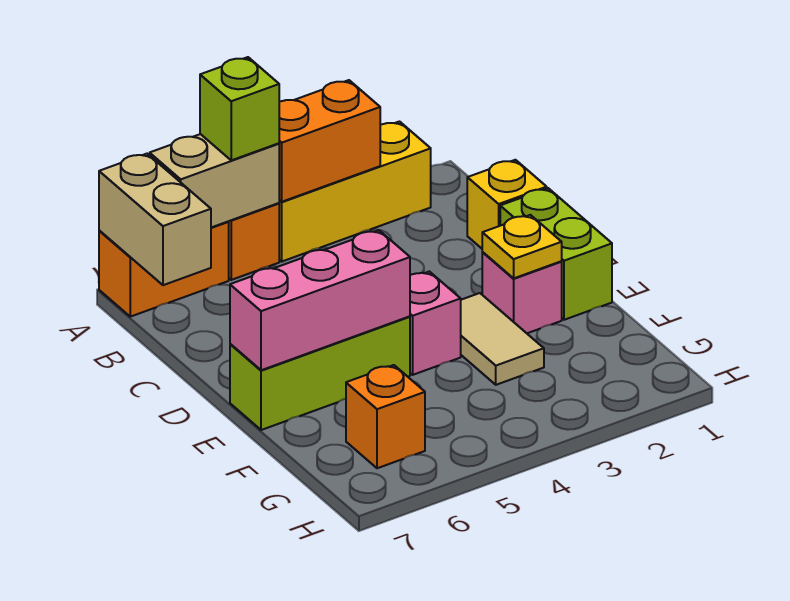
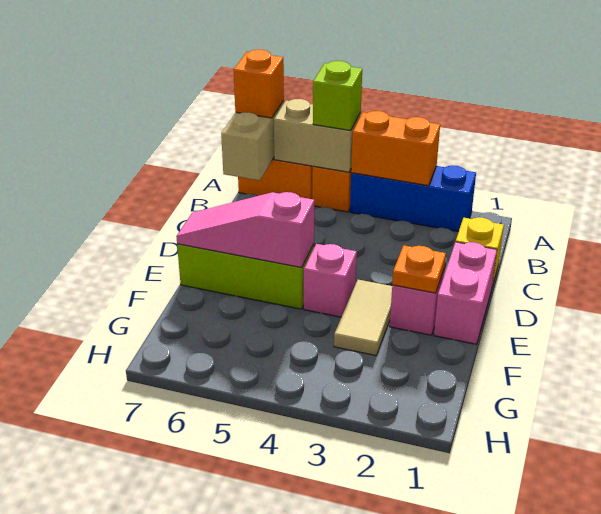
yellow brick A2:A4 level 1 -> blue brick A2:A4 level 1
lime brick D1:E1 level 1 -> pink brick D1:E1 level 1
yellow plate E2 level 2 -> orange plate E2 level 2
pink brick E5:E7 level 2 -> pink slope E5:E7 level 2 top 5
orange brick G6 level 1 -> orange brick A7 level 3

